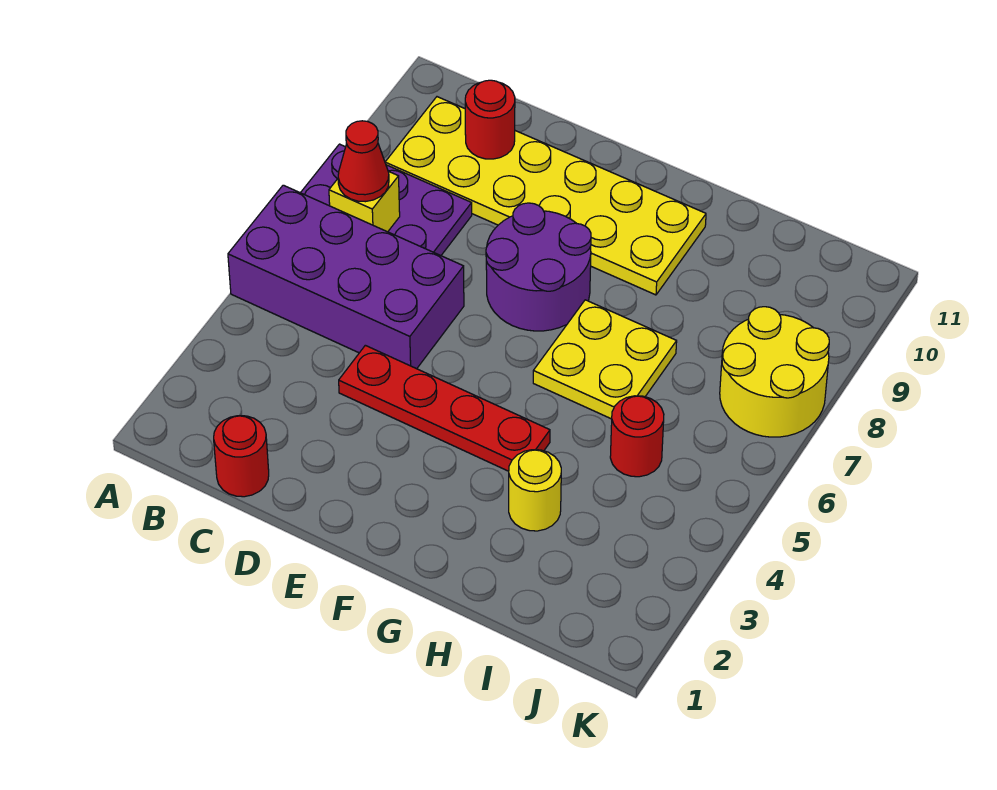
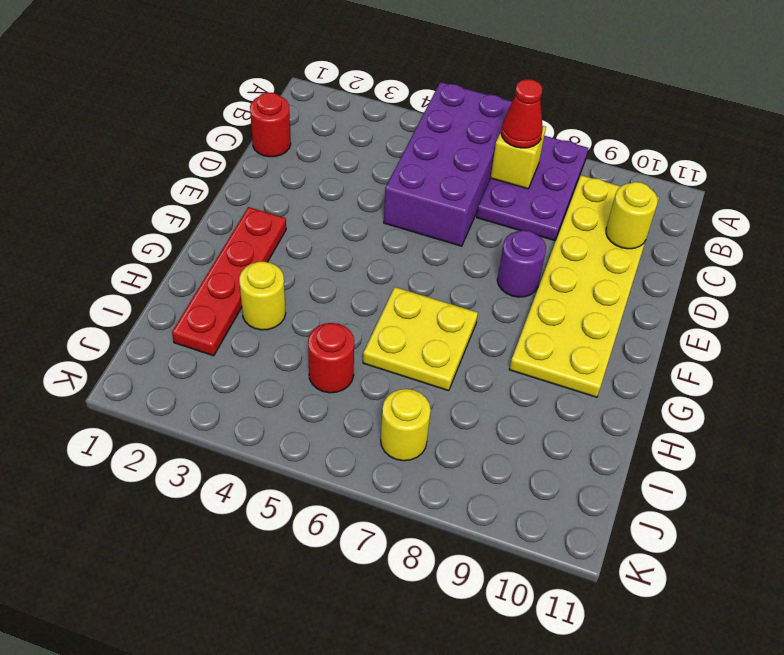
red round brick C10 level 2 -> yellow round brick C10 level 2
red plate D4:G4 level 1 -> red plate F2:I2 level 1
purple round brick E7:F8 level 1 -> purple round brick E8 level 1
yellow round brick J7:K8 level 1 -> yellow round brick J7 level 1

